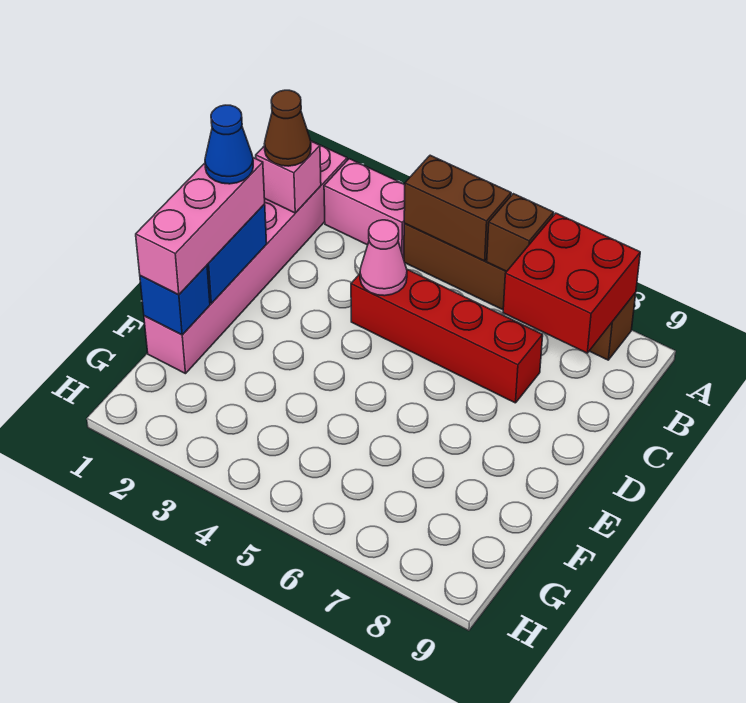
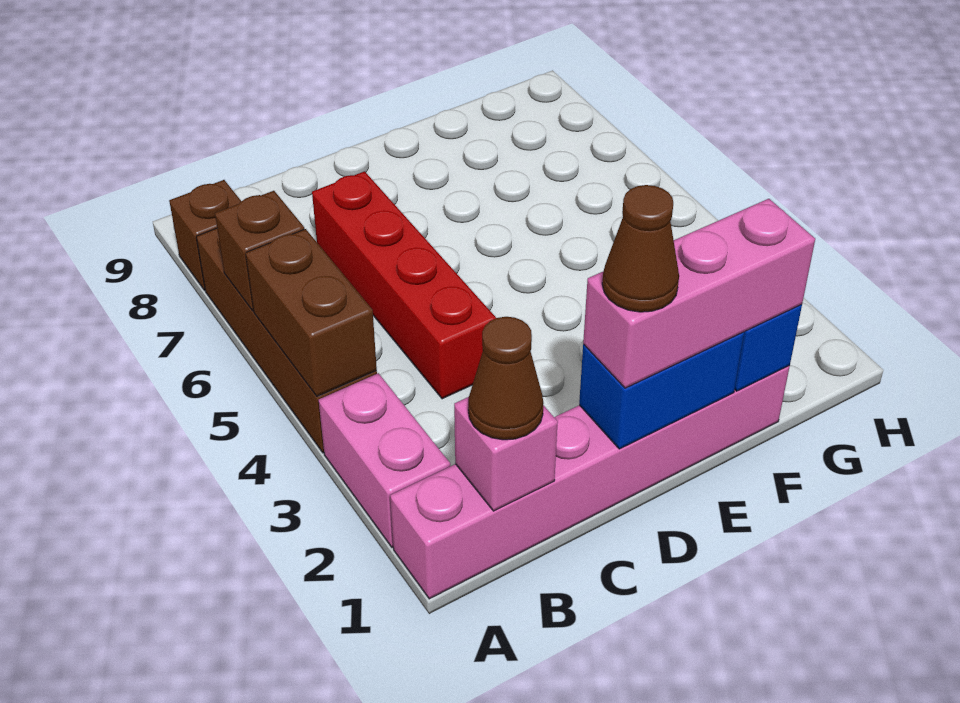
red brick A7:B8 level 2 -> none
pink cone C4 level 2 -> none
blue cone D1 level 4 -> brown cone D1 level 4

